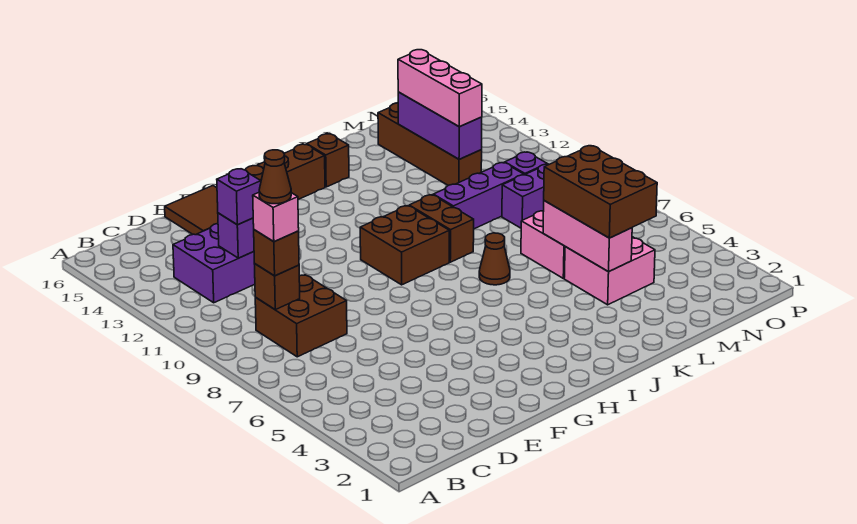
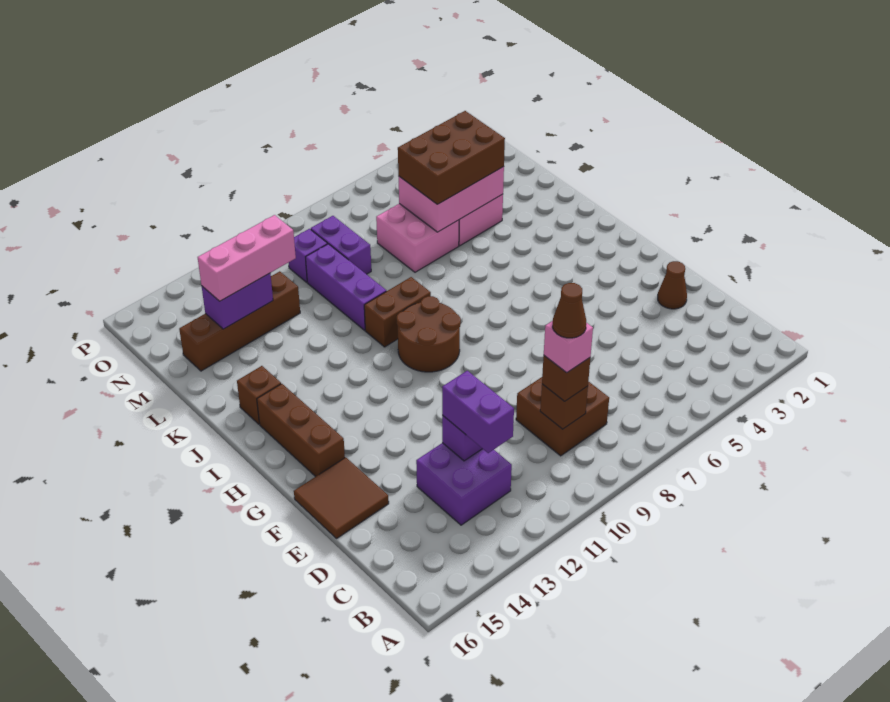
purple brick D12 level 3 -> purple brick C12:D12 level 3
brown brick H9:I10 level 1 -> brown round brick H9:I10 level 1
brown cone J7 level 1 -> brown cone E2 level 1
pink brick L4:L6 level 2 -> pink brick L4:M6 level 2
purple brick M12:M14 level 2 -> purple brick M13:M14 level 2

